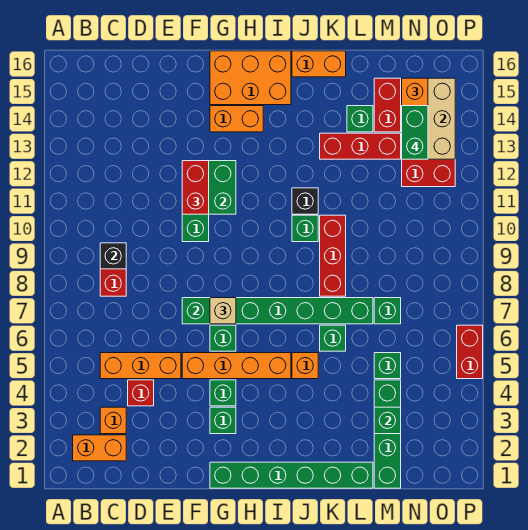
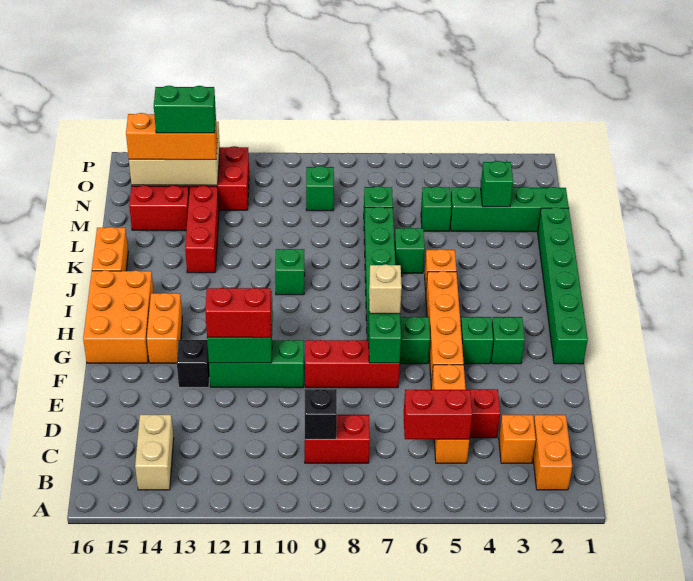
none -> tan brick B14:C14 level 1
black brick J11 level 1 -> black brick F13 level 1
red brick K8:K10 level 1 -> red brick F7:F9 level 1
green brick L14 level 1 -> green brick N9 level 1
red brick P5:P6 level 1 -> red brick C5:C6 level 2

